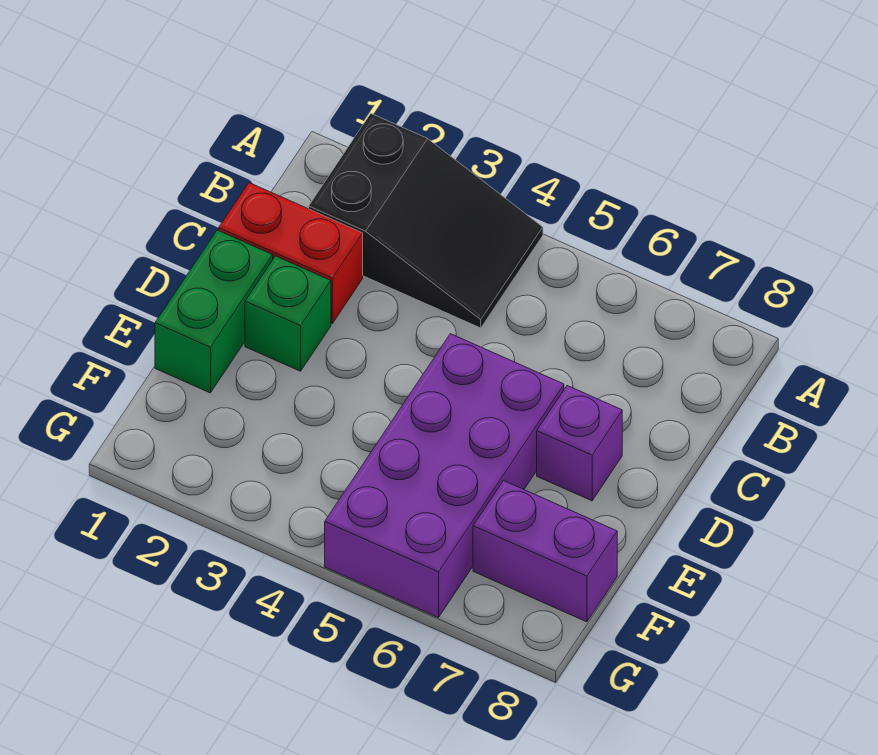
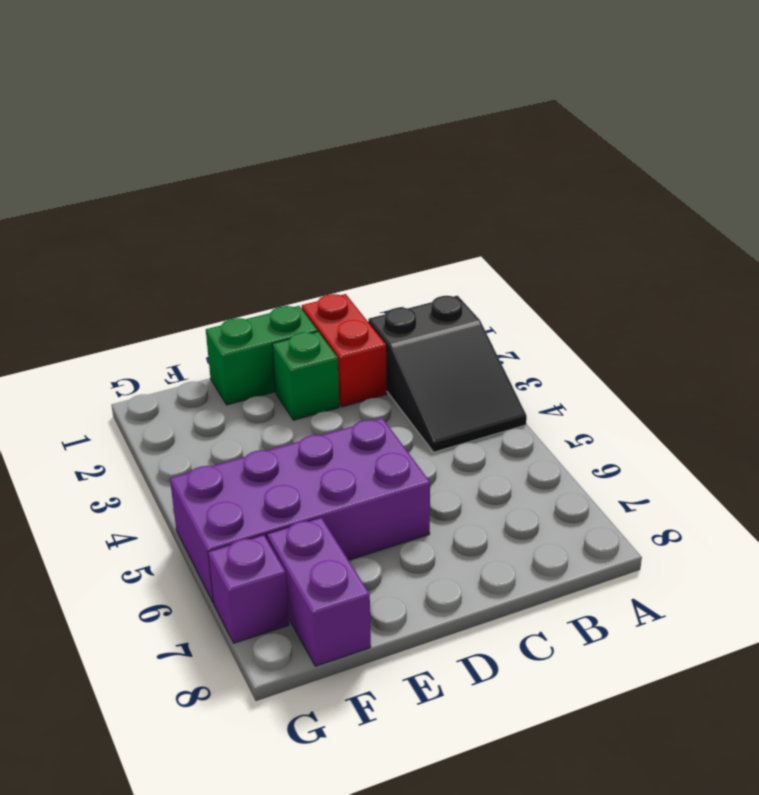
purple brick D7 level 1 -> purple brick G7 level 1

